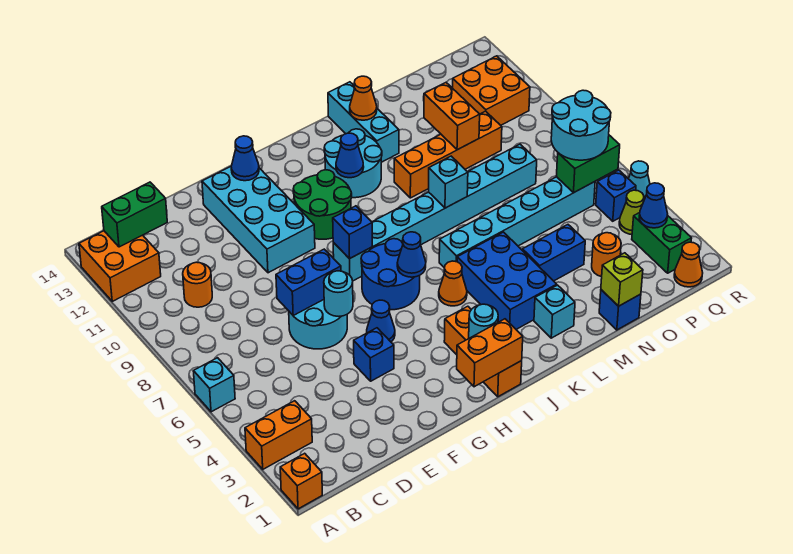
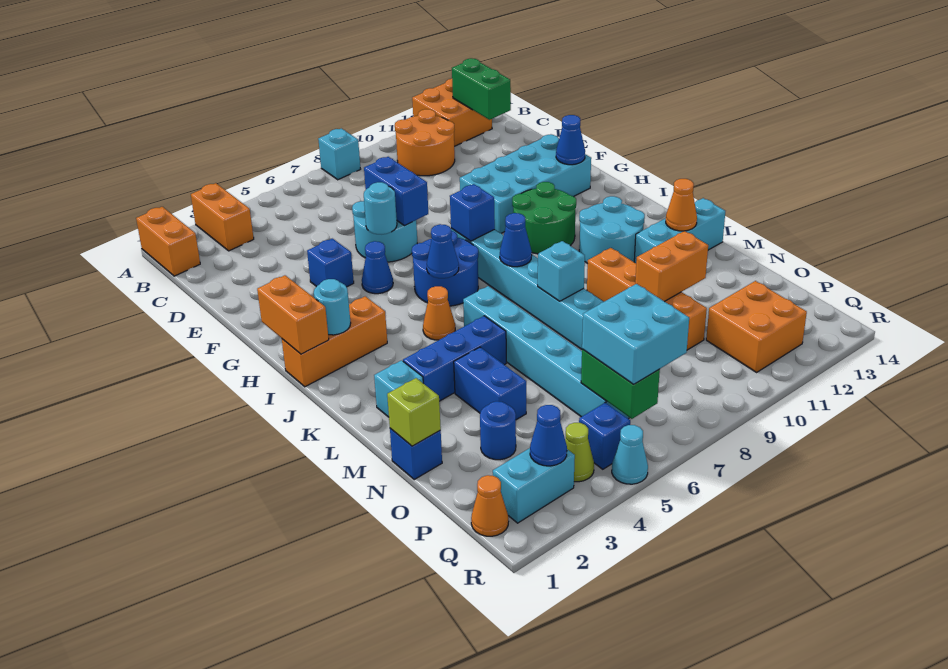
orange brick A1 level 1 -> orange brick A1:B1 level 1
cyan brick A6 level 1 -> cyan brick A8 level 1
orange round brick C10 level 1 -> orange round brick B10:C11 level 1
blue cone J11 level 2 -> blue cone J8 level 2
blue brick K3:L5 level 1 -> blue brick L3:L5 level 1
orange round brick O3 level 1 -> blue round brick O3 level 1
cyan round brick P6:Q7 level 3 -> cyan brick P6:Q7 level 3
green brick Q2:Q3 level 1 -> cyan brick Q2:Q3 level 1

